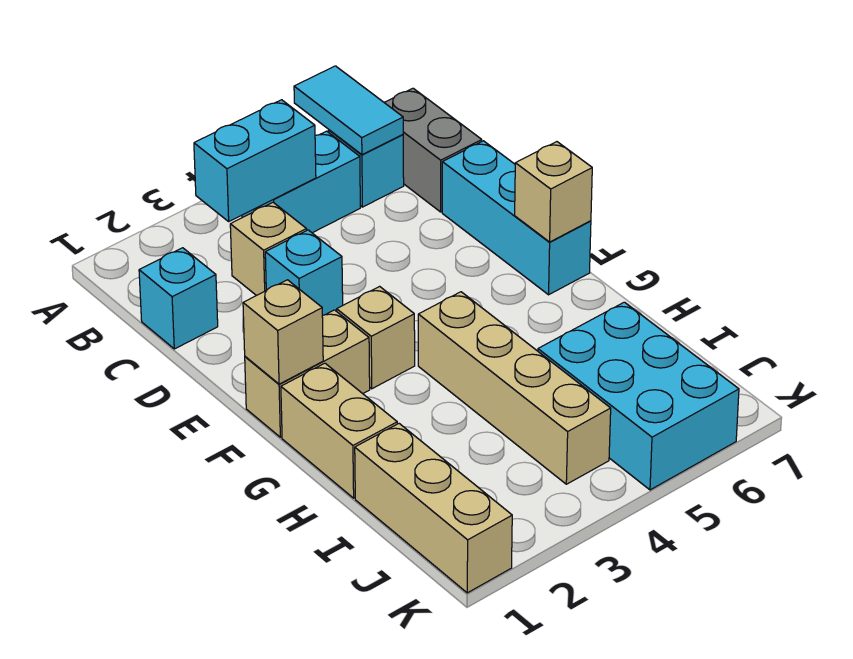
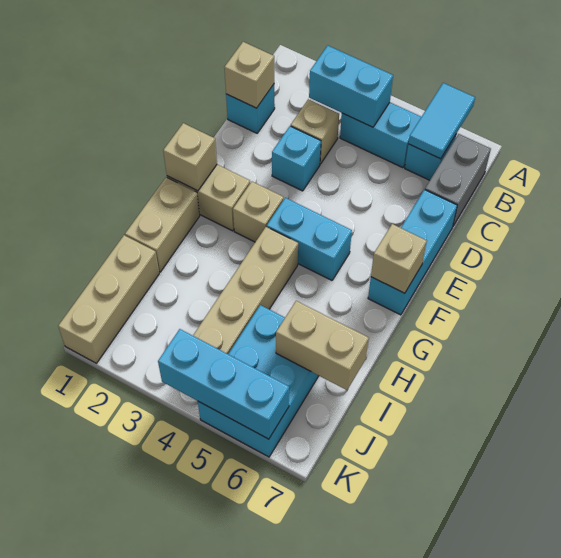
none -> tan brick C1 level 2
none -> cyan brick F4:F5 level 1
none -> tan brick I6:I7 level 2
none -> cyan brick K4:K6 level 2

